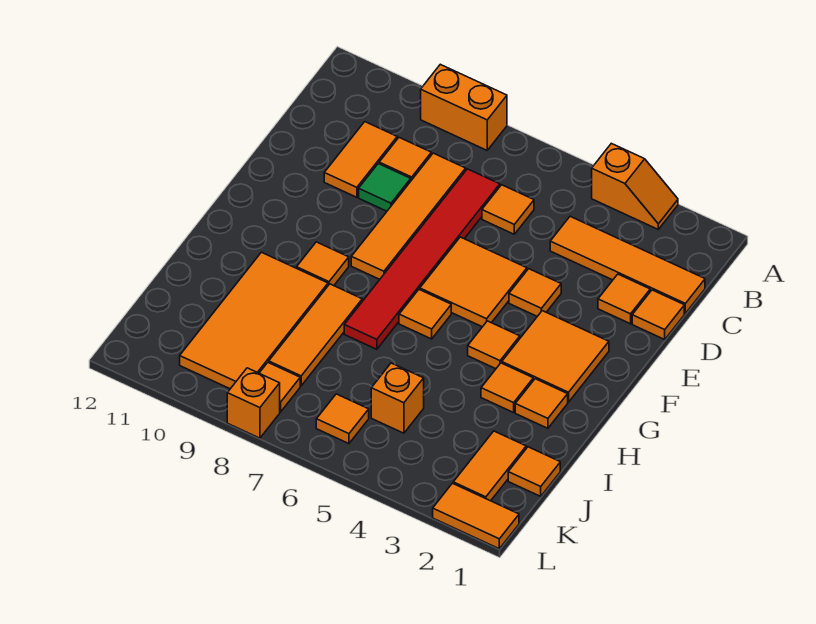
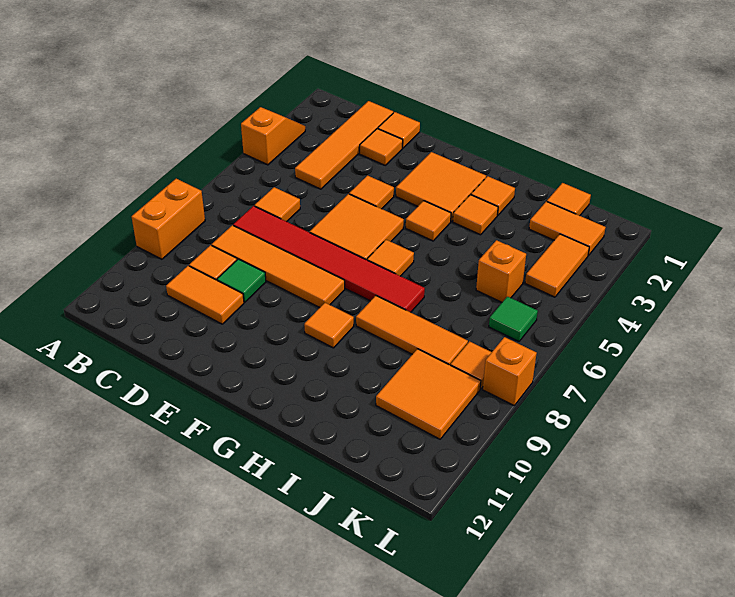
orange tile H9:K10 level 1 -> orange tile J9:K10 level 1
orange tile K6 level 1 -> green tile K6 level 1
orange tile L1:L2 level 1 -> orange tile K3:K4 level 1

